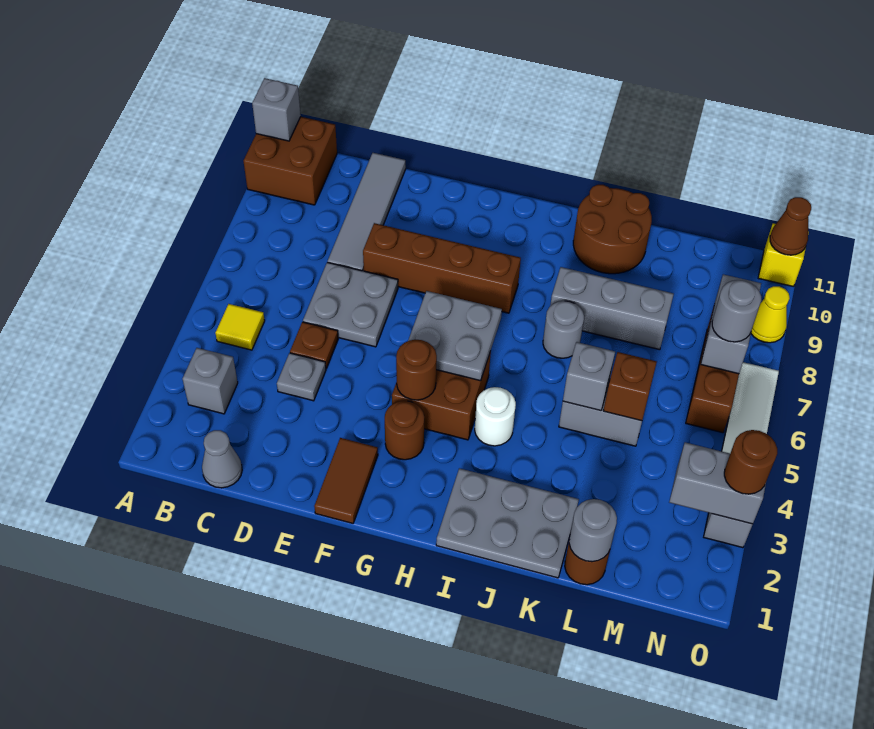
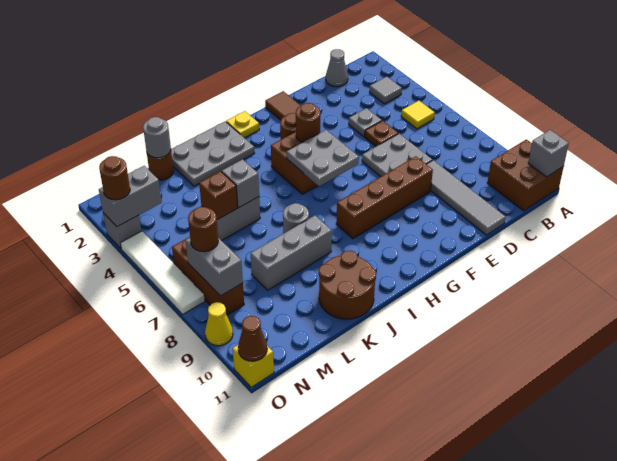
grey brick B3 level 1 -> grey tile B3 level 1
none -> yellow plate H1 level 1
white round brick I4 level 1 -> none
grey round brick N7 level 3 -> brown round brick N7 level 3

